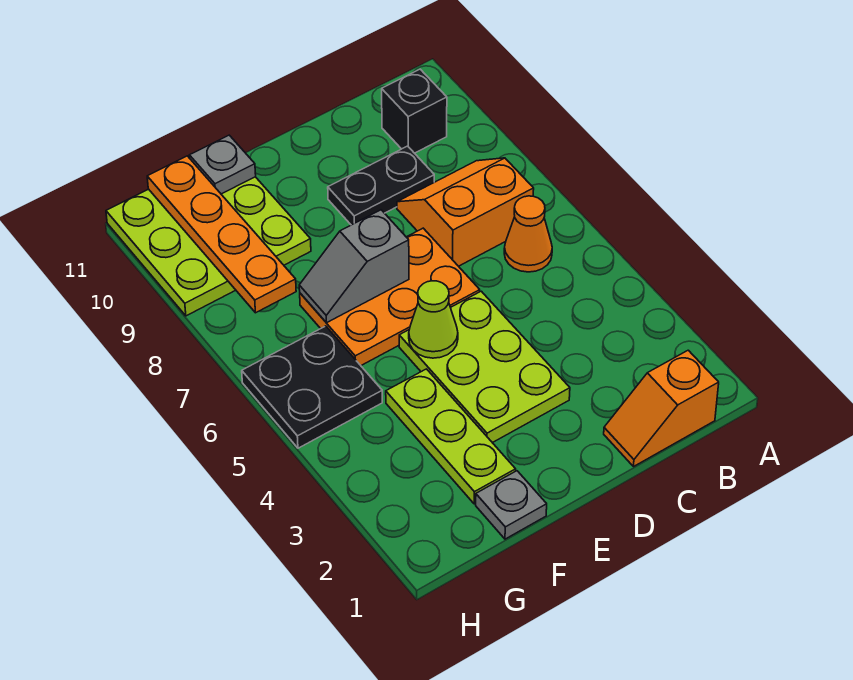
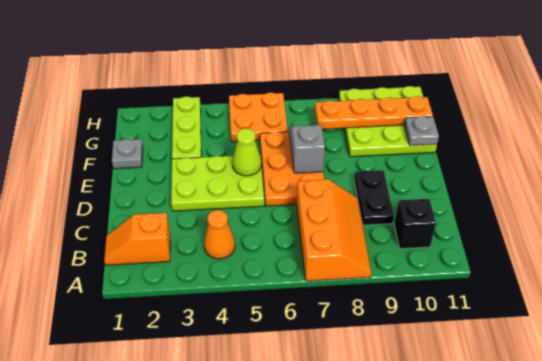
orange slope B1:C1 level 1 top B -> orange slope B1:B2 level 1 top 2
orange cone B6 level 1 -> orange cone B4 level 1
orange slope B7:C8 level 1 top 7 -> orange slope A7:C8 level 1 top 7
lime plate F2:F4 level 1 -> lime plate F3:H3 level 1
black plate G5:H6 level 1 -> orange plate G5:H6 level 1

